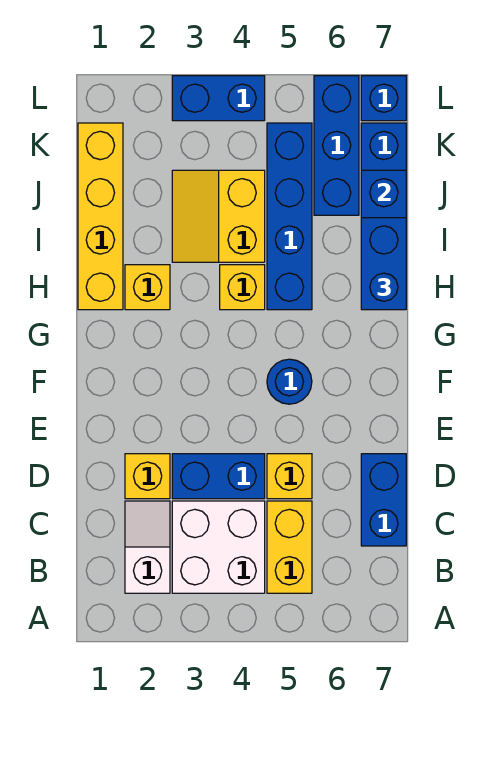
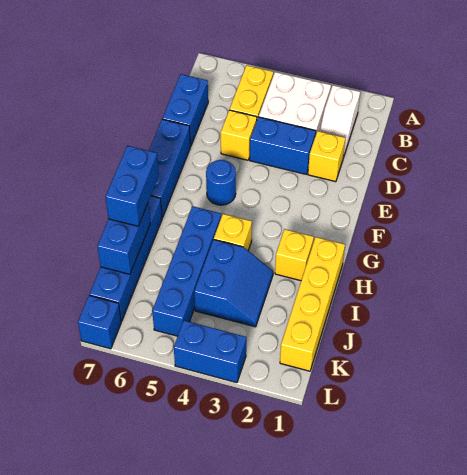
yellow slope I3:J4 level 1 top 4 -> blue slope I3:J4 level 1 top 4
blue brick J6:L6 level 1 -> blue brick E7:G7 level 1

